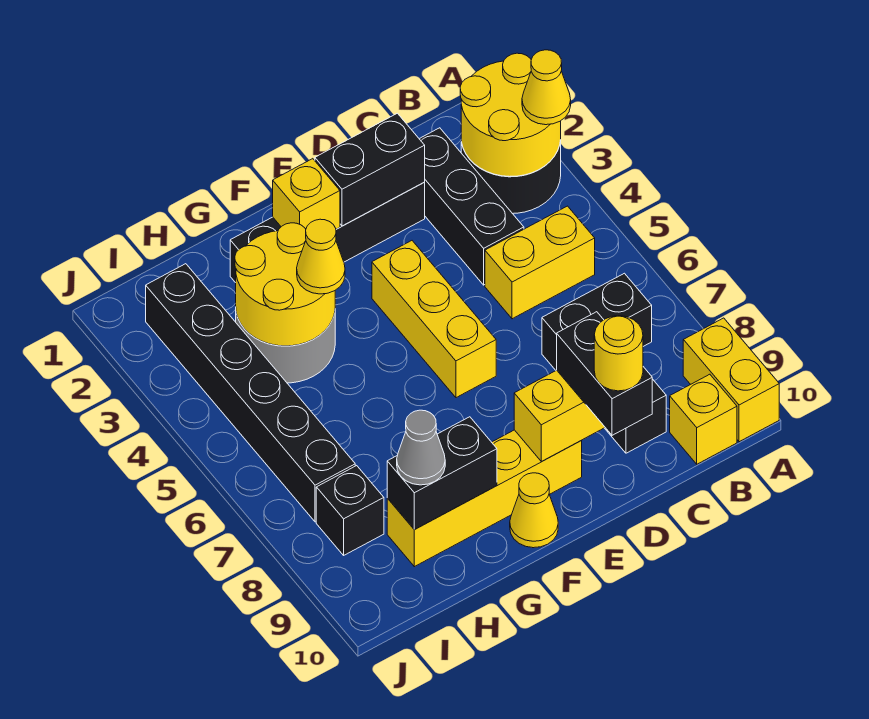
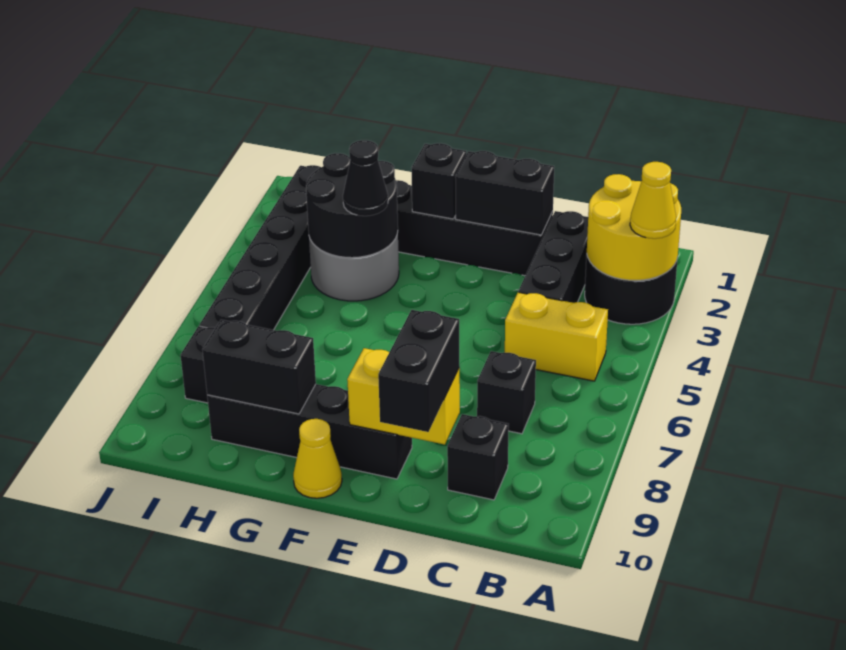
yellow brick A9:A10 level 1 -> none
black brick B7:C7 level 1 -> black brick C7 level 1
yellow brick B10 level 1 -> none
yellow round brick D10 level 4 -> none
yellow brick E4:E6 level 1 -> none
yellow brick E9:H9 level 1 -> black brick E9:H9 level 1
yellow brick F2 level 2 -> black brick F2 level 2
yellow round brick G3:H4 level 2 -> black round brick G3:H4 level 2
yellow cone G4 level 3 -> black cone G4 level 3
grey cone H9 level 3 -> none

